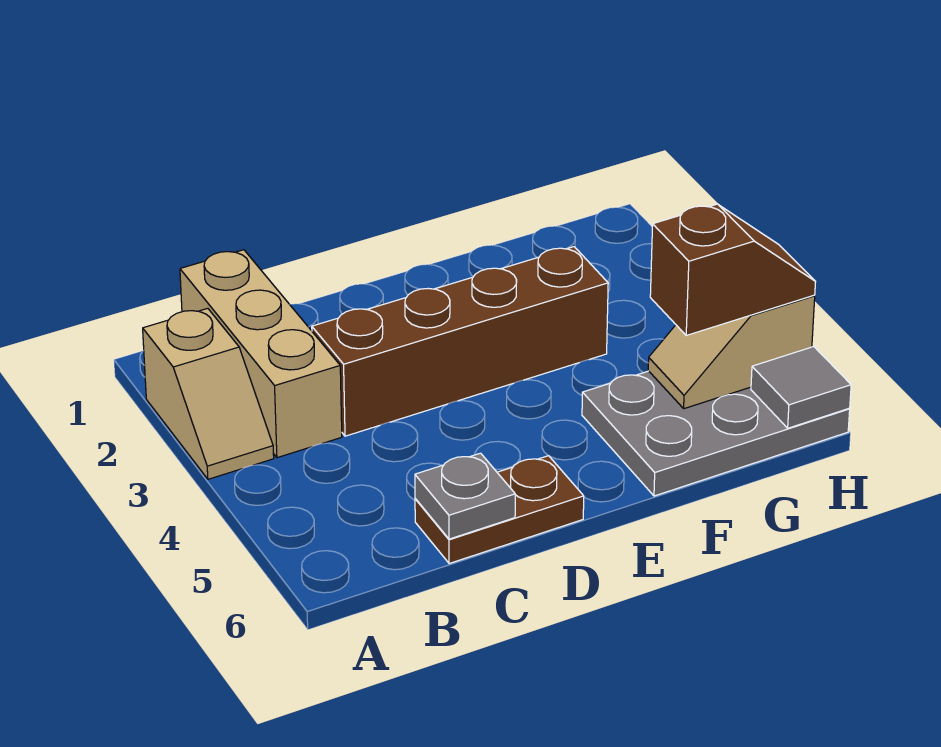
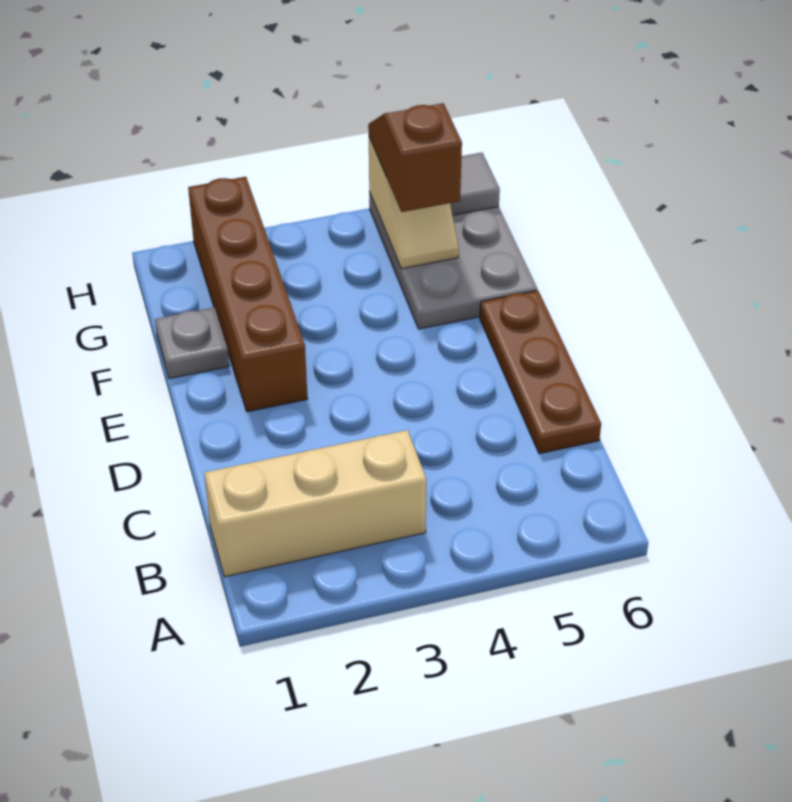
tan slope A2:A3 level 1 top 2 -> none
brown brick C3:F3 level 1 -> brown brick E2:H2 level 1
brown plate C6:D6 level 1 -> brown plate C6:E6 level 1
grey plate C6 level 2 -> grey plate F1 level 1

